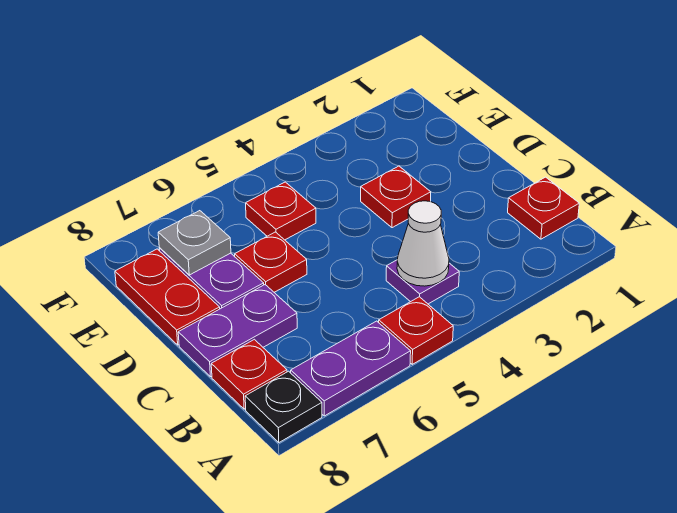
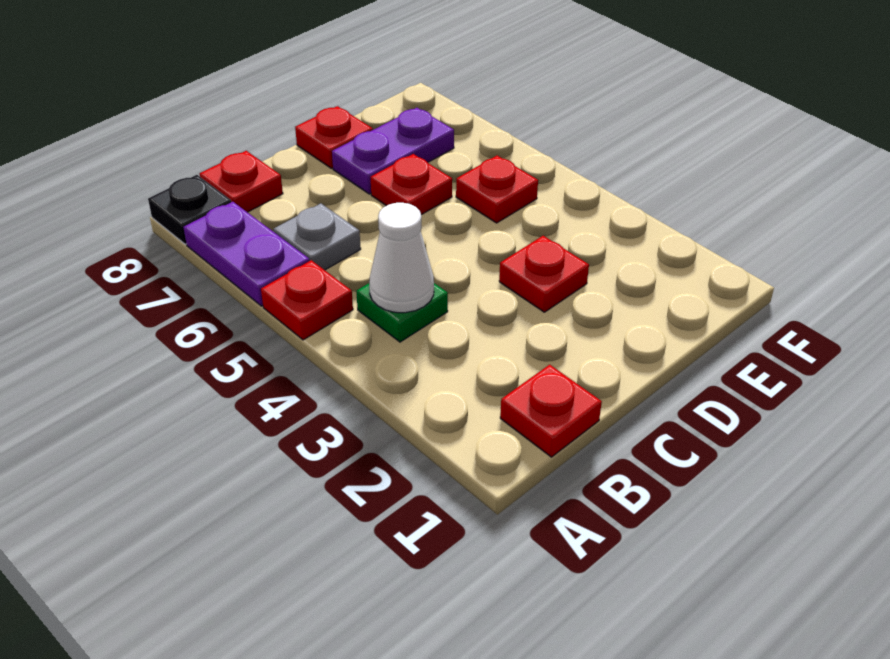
purple plate B4 level 1 -> green plate B4 level 1
purple plate C7:C8 level 1 -> none
red plate D8:E8 level 1 -> red plate D8 level 1
grey plate E7 level 2 -> grey plate B6 level 1

